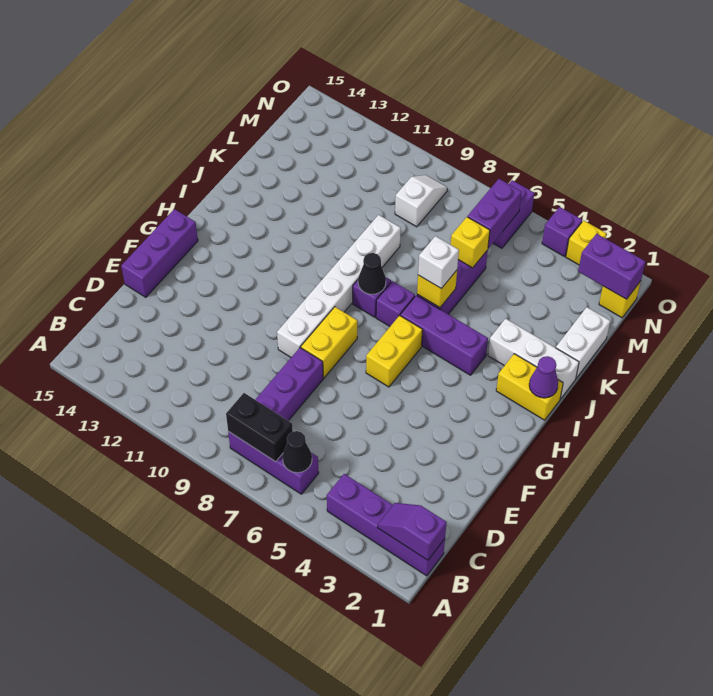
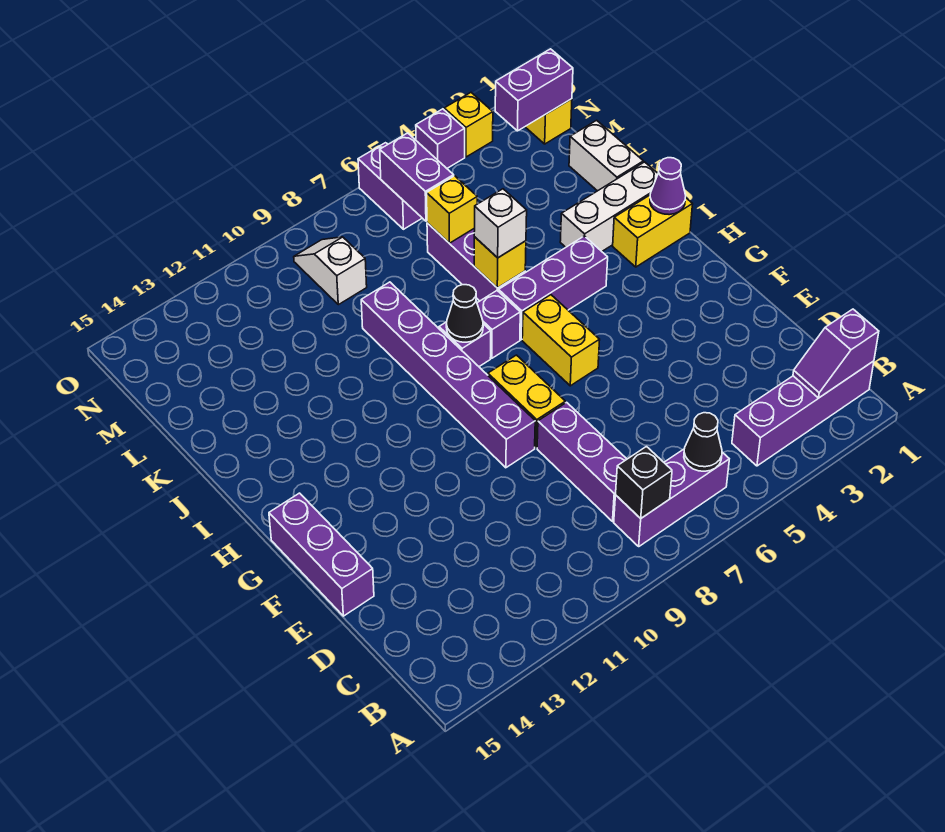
black brick B7:B8 level 2 -> black brick B8 level 2
white brick F9:K9 level 1 -> purple brick F9:K9 level 1

